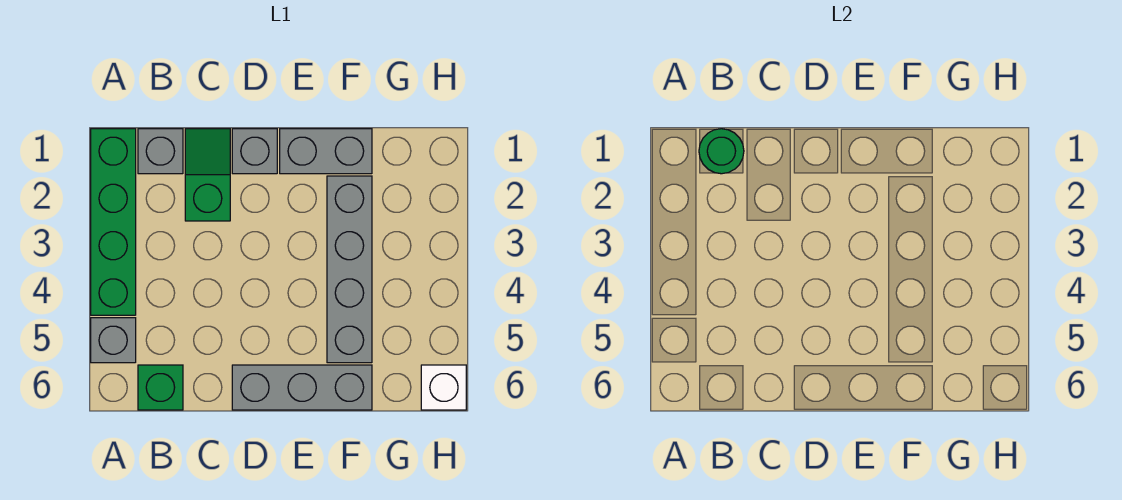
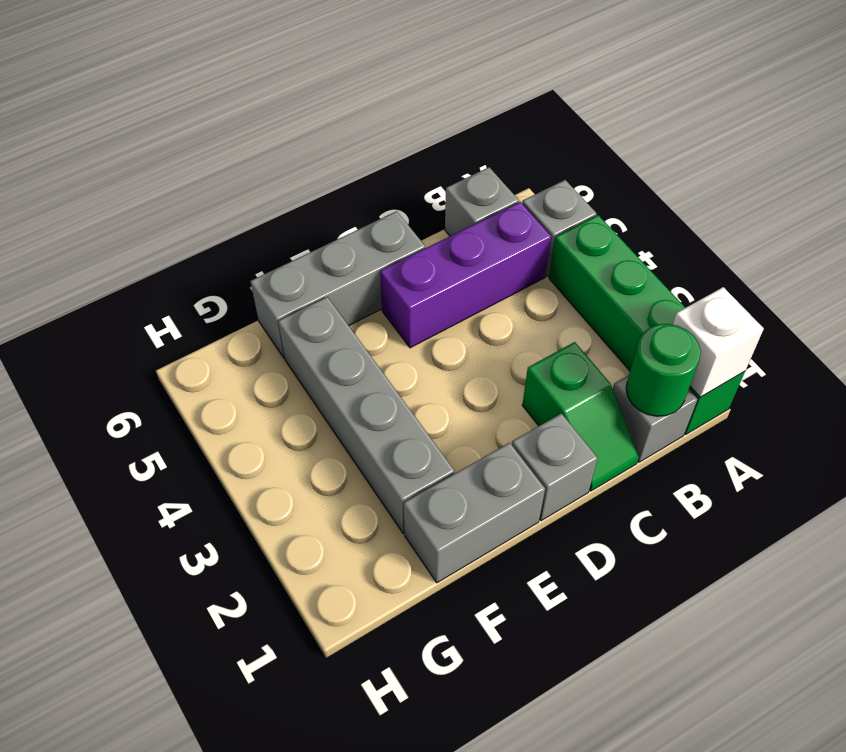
none -> purple brick B5:D5 level 1
green brick B6 level 1 -> grey brick B6 level 1
white brick H6 level 1 -> white brick A1 level 2

